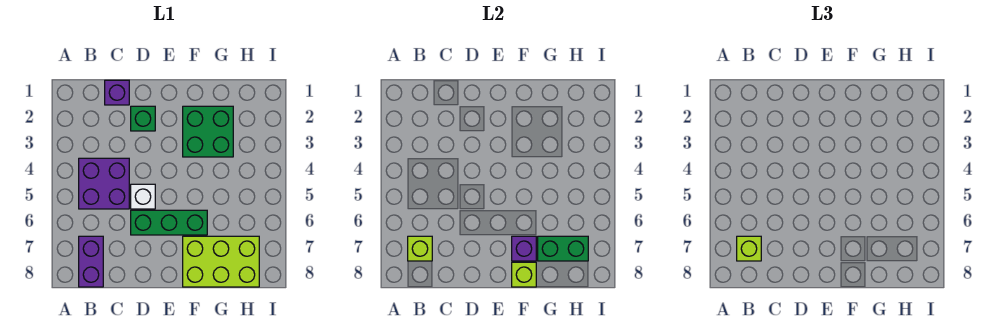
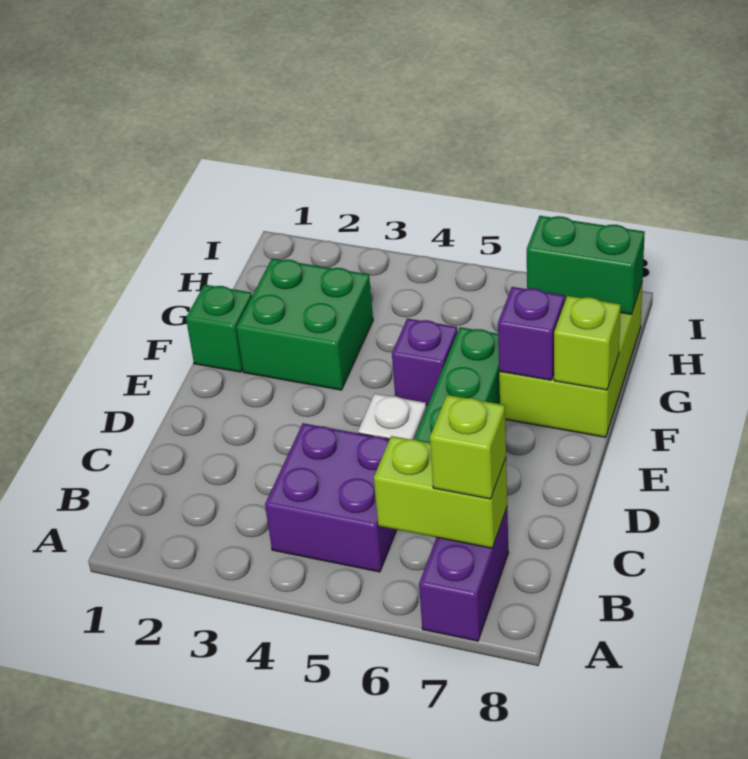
purple brick B7:B8 level 1 -> purple brick A7:B7 level 1
lime brick B7 level 2 -> lime brick B6:B7 level 2
purple brick C1 level 1 -> purple brick F5 level 1
green brick D2 level 1 -> green brick F1 level 1
green brick G7:H7 level 2 -> green brick H7:H8 level 2

